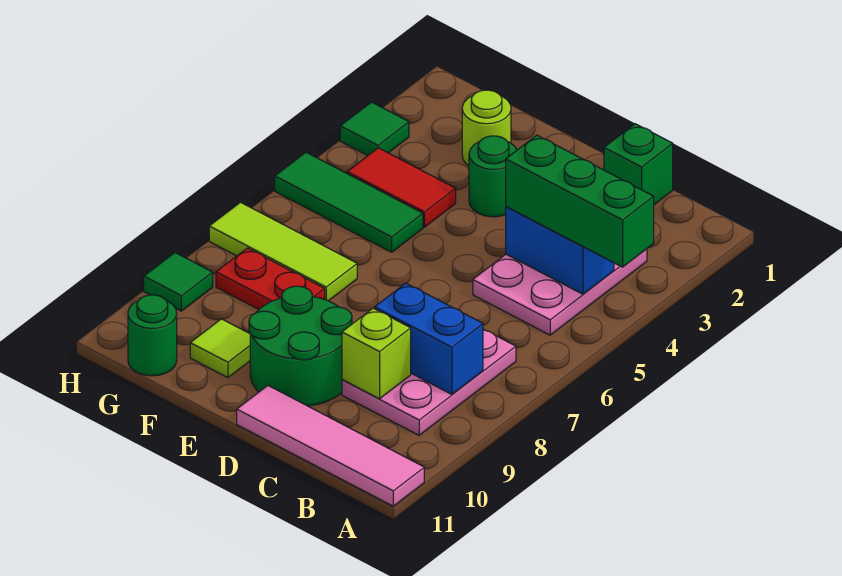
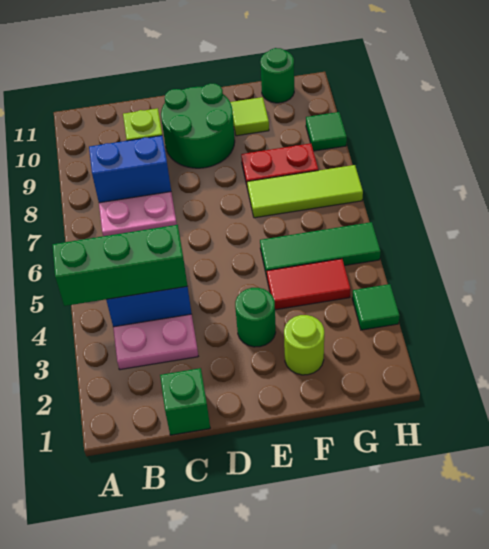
pink tile A11:D11 level 1 -> none

